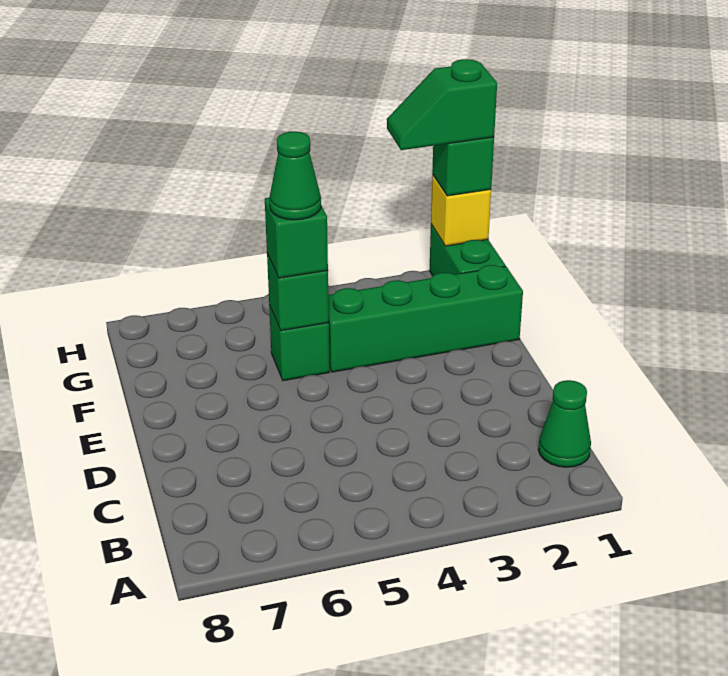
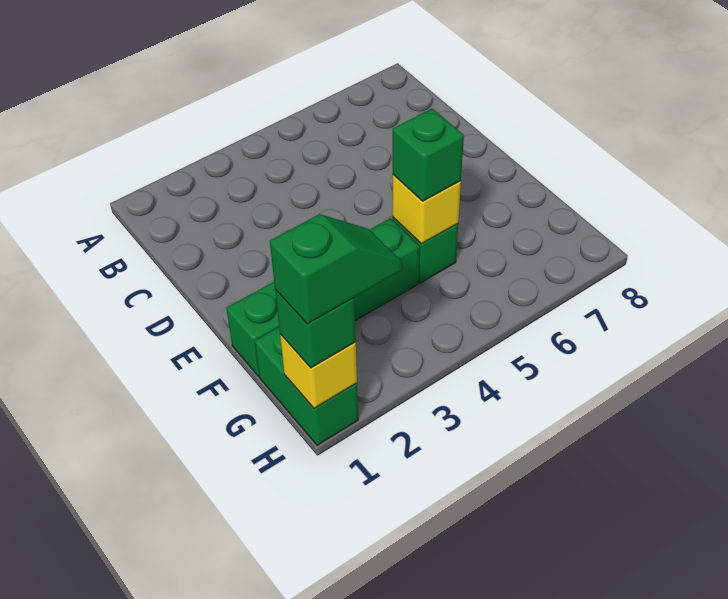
green cone B1 level 1 -> none
green brick F5 level 2 -> yellow brick F5 level 2
green cone F5 level 4 -> none

